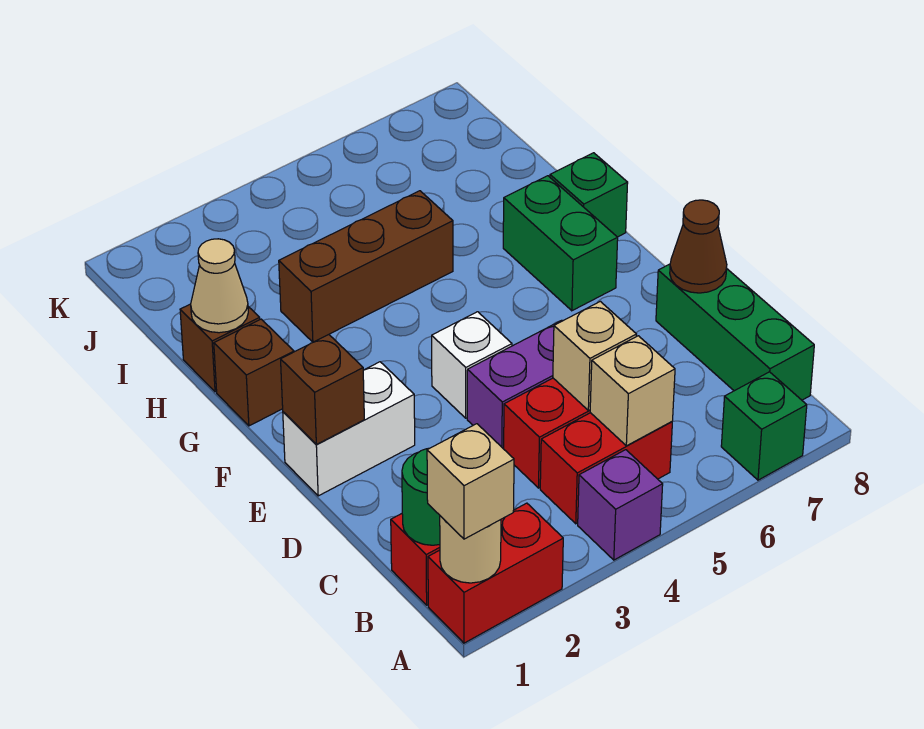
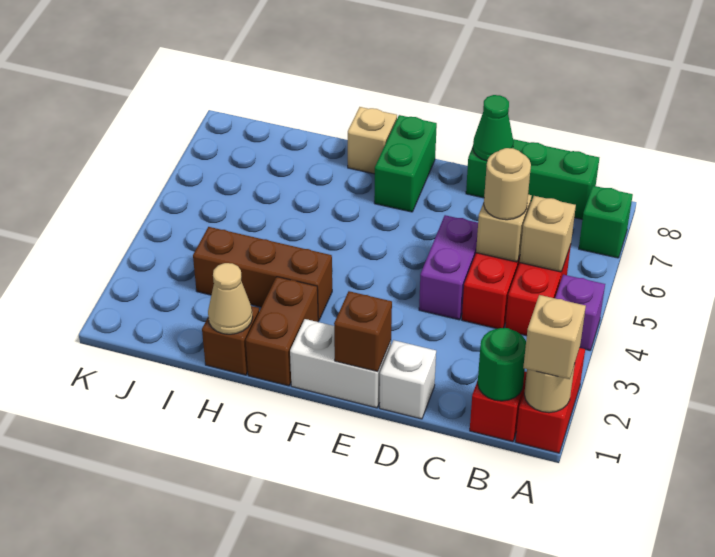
none -> tan round brick C5 level 3
brown cone D8 level 2 -> green cone D8 level 2
white brick E1:E2 level 1 -> white brick E1:F1 level 1
white brick E4 level 1 -> white brick D1 level 1
green brick F7:G7 level 1 -> green brick F7:F8 level 1
brown brick G1 level 1 -> brown brick G1:G2 level 1
green brick G8 level 1 -> tan brick G8 level 1
brown brick H3:H5 level 1 -> brown brick G3:I3 level 1

